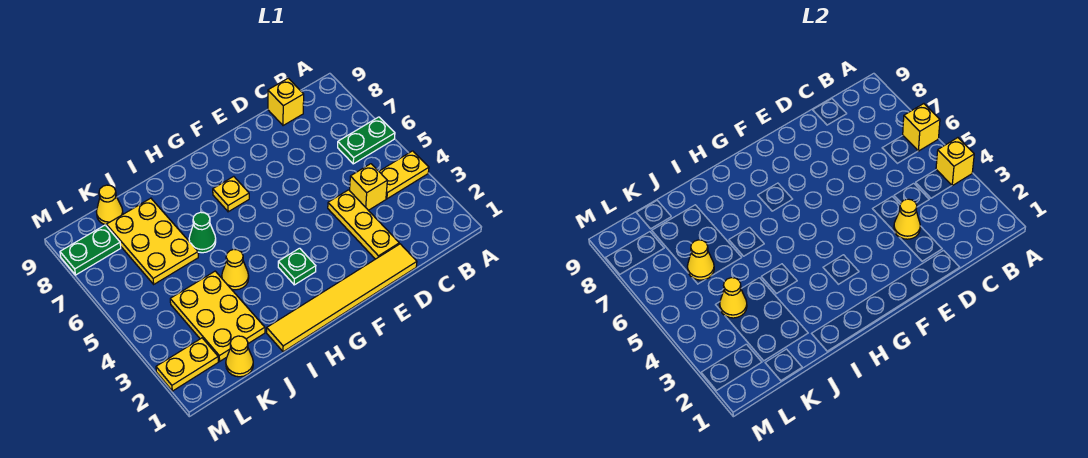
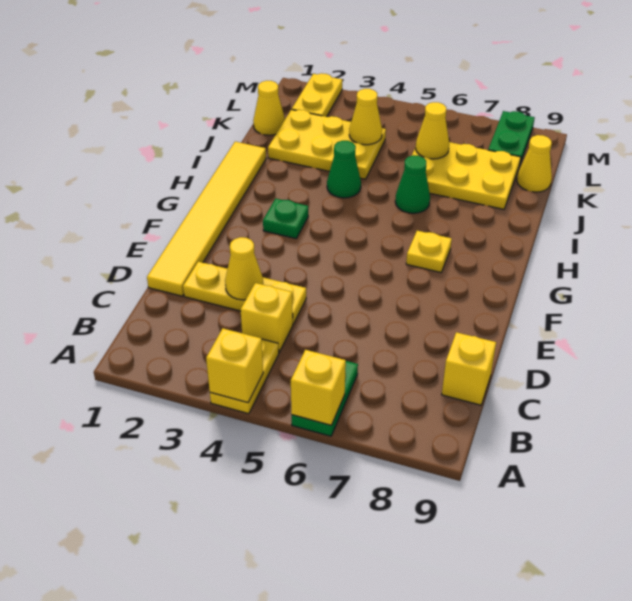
yellow cone I4 level 1 -> green cone I4 level 1

